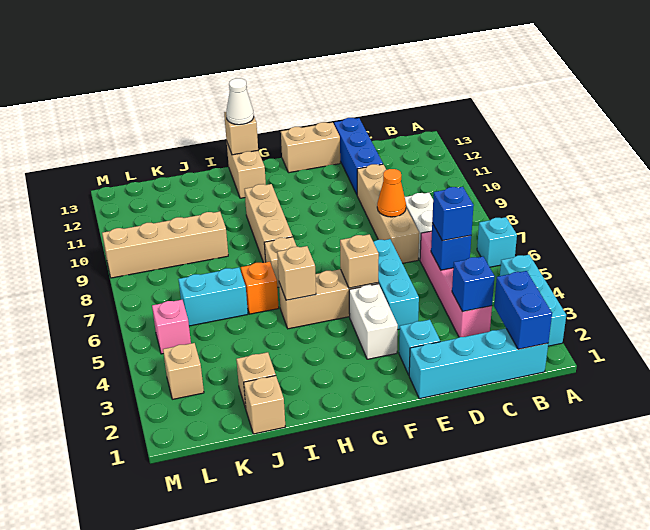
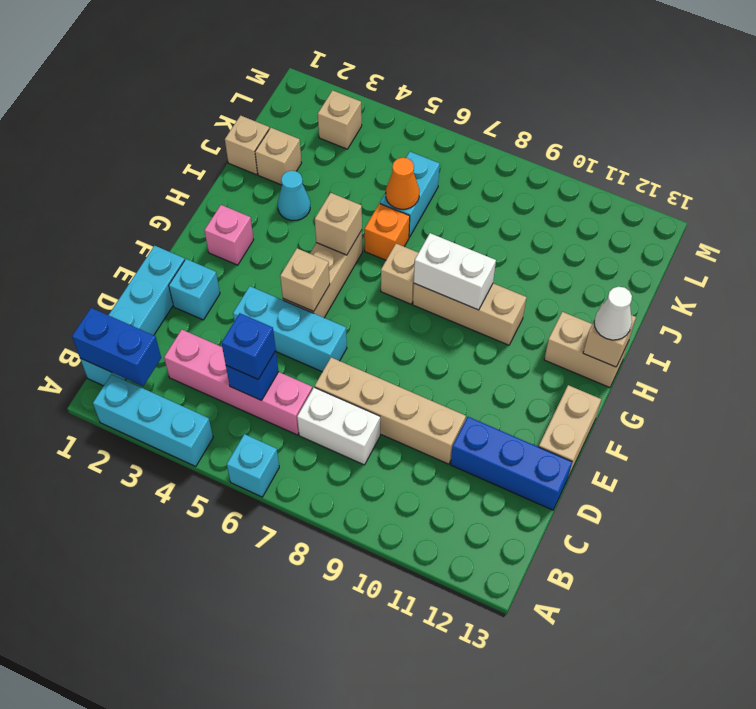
blue brick C3 level 2 -> none
orange cone D8 level 2 -> orange cone J6 level 2
white brick F3:F4 level 1 -> white brick H8:H9 level 2
none -> cyan cone I3 level 1
tan brick J9:M9 level 1 -> none
pink brick L5 level 1 -> pink brick G2 level 1

